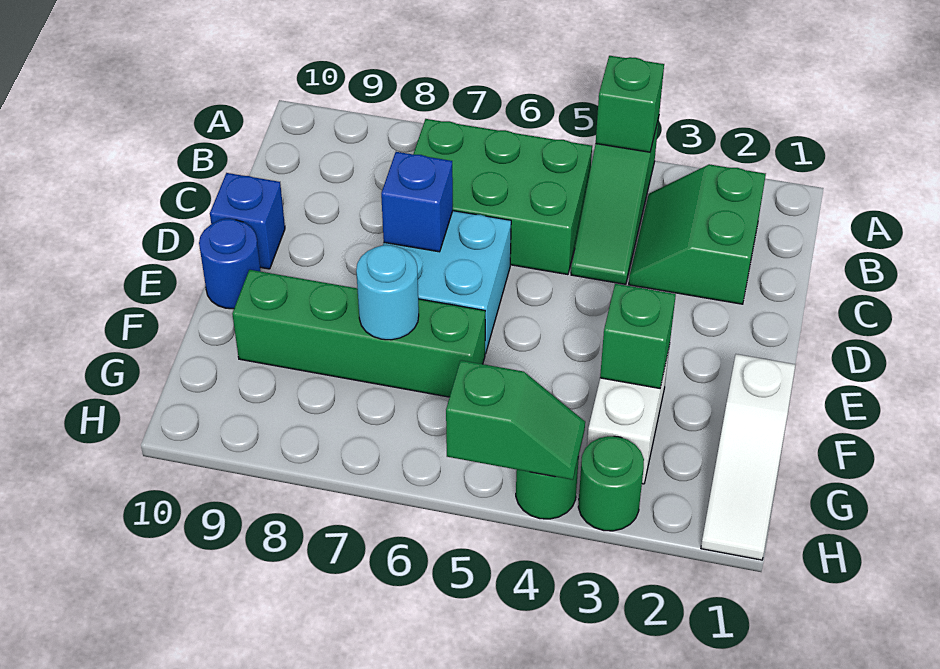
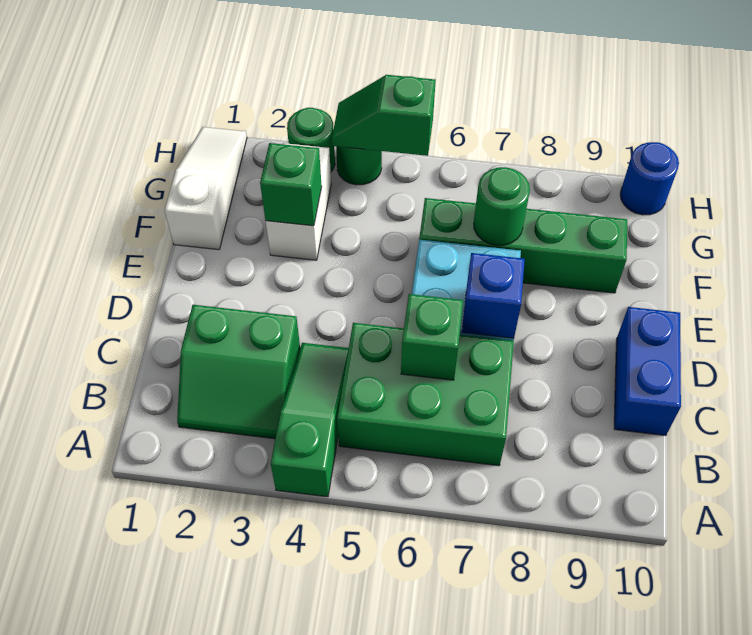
green brick A4 level 2 -> green brick C6 level 2
green slope B2:C3 level 1 top 2 -> green slope B2:C3 level 1 top C
blue brick D10 level 1 -> blue brick C10:D10 level 1
blue round brick E10 level 1 -> blue round brick H10 level 1
cyan round brick F7 level 2 -> green round brick F7 level 2

